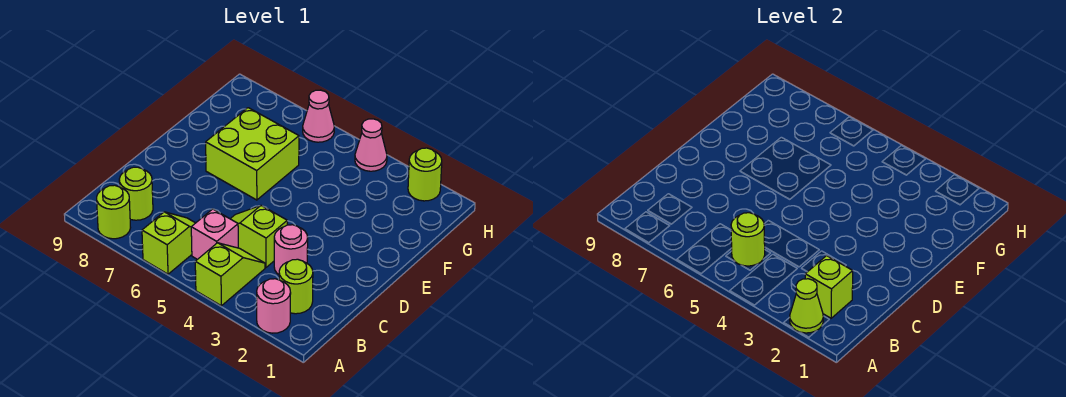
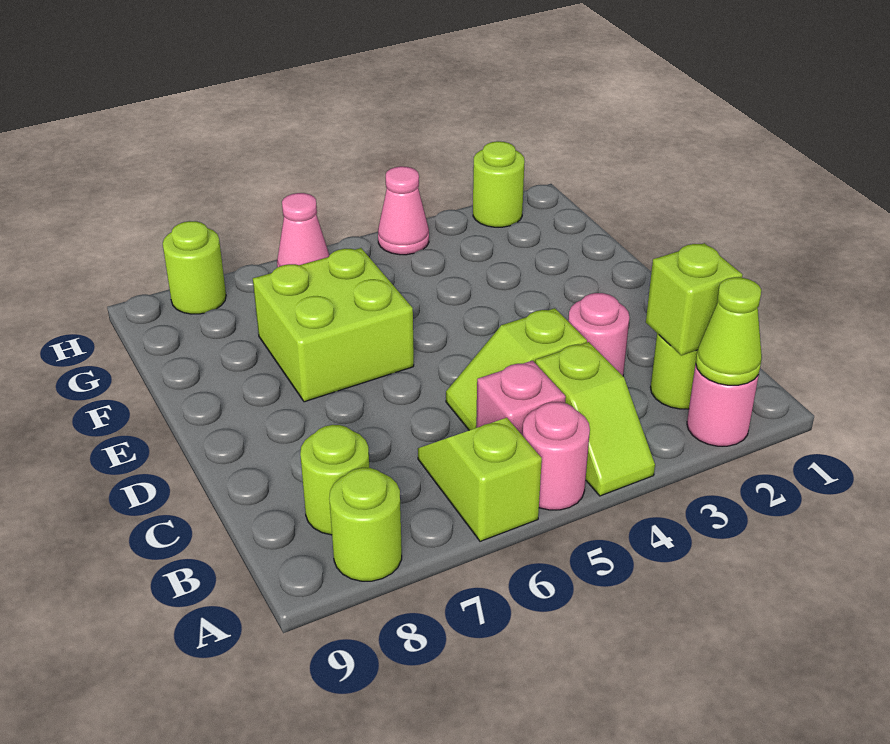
lime slope A4:B4 level 1 top A -> lime slope A4:B4 level 1 top B
none -> pink round brick A5 level 1
lime round brick B5 level 2 -> lime round brick H8 level 1

